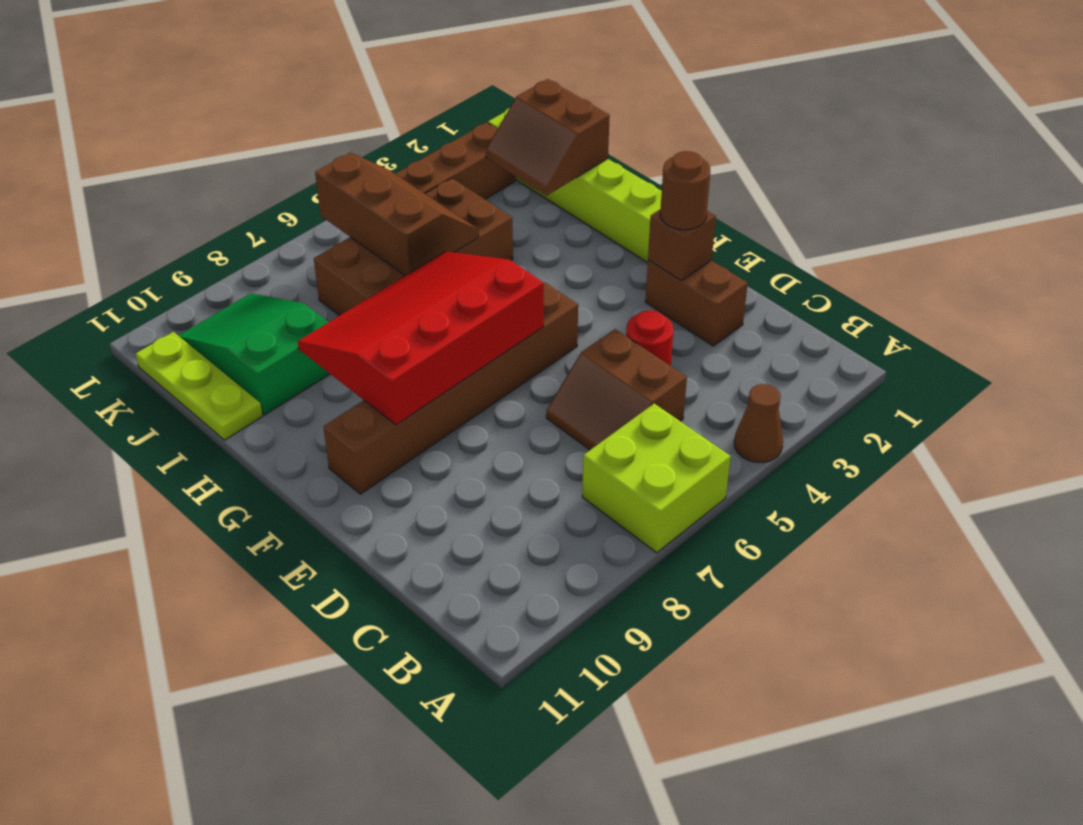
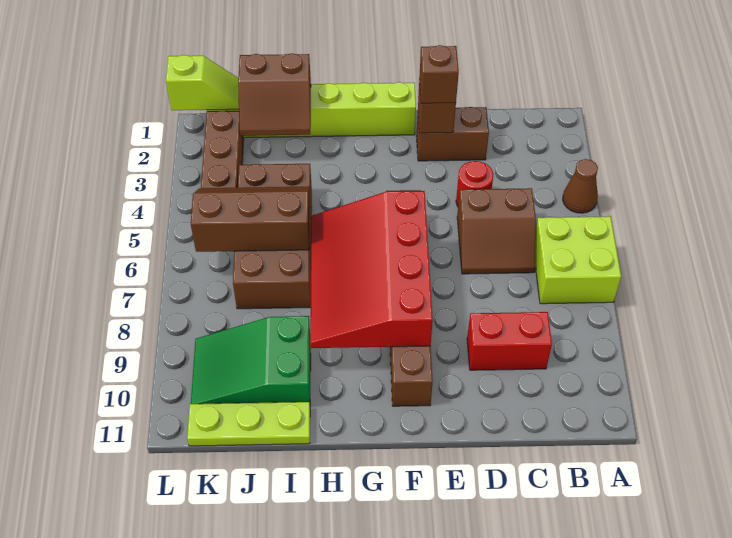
none -> red brick C9:D9 level 1
brown round brick E2 level 3 -> brown brick E2 level 3
none -> lime slope K1:L1 level 2 top L

